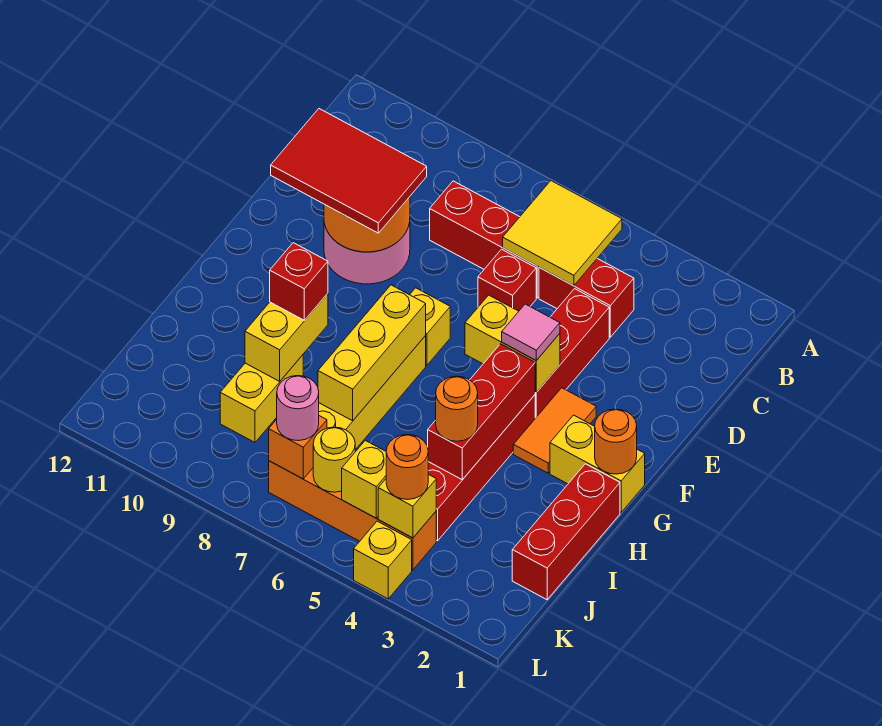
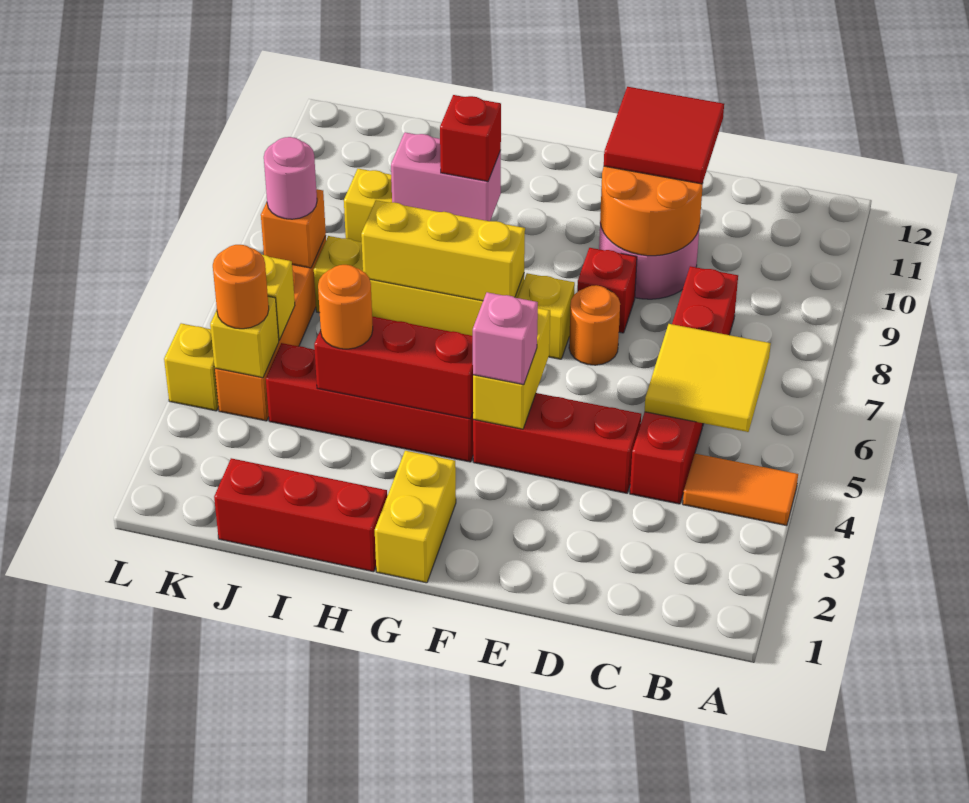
red brick D6 level 1 -> red brick E8 level 1
red tile D9:E11 level 3 -> red tile D10:E11 level 3
orange tile F3:G3 level 1 -> orange tile A4:B4 level 1
pink tile F4 level 3 -> pink brick F4 level 3
orange round brick G1 level 2 -> orange round brick E7 level 1
yellow brick H9:I9 level 2 -> pink brick H9:I9 level 2
yellow round brick K6 level 2 -> none

